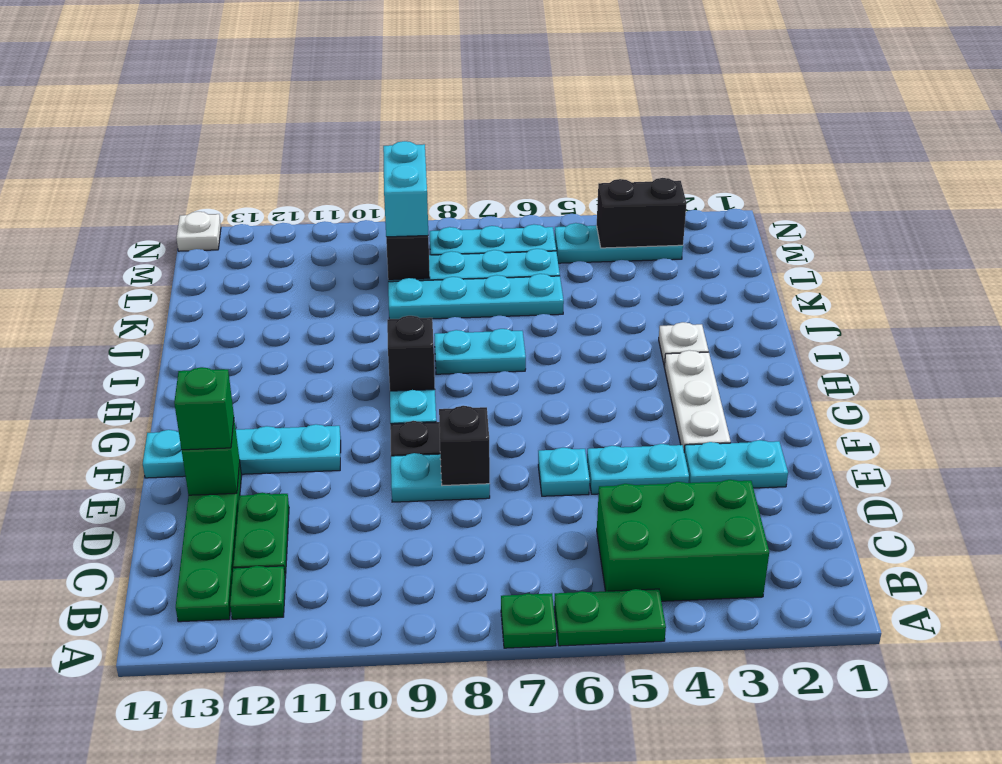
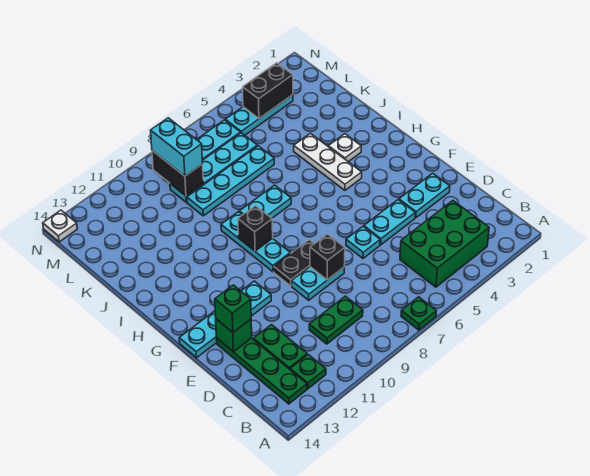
green plate A5:A6 level 1 -> green plate C9:C10 level 1
white plate F3:H3 level 1 -> white plate H4:J4 level 1

